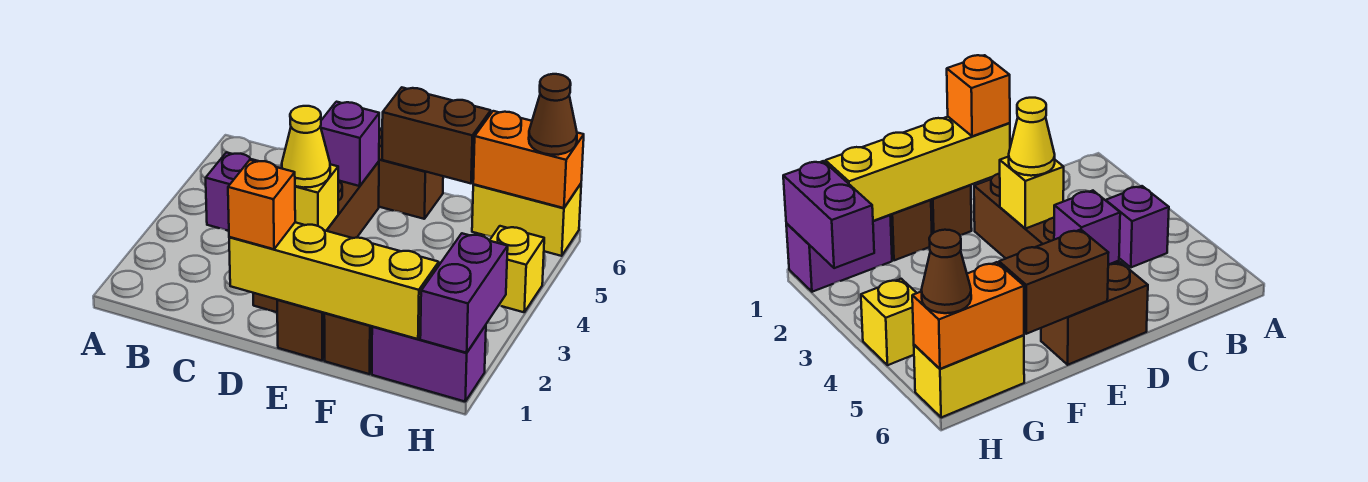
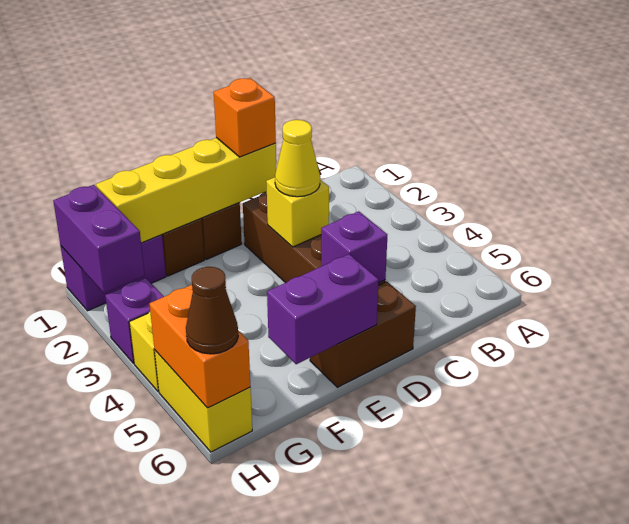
purple brick B4 level 1 -> purple brick H3 level 1
brown brick E6:F6 level 2 -> purple brick E6:F6 level 2
yellow brick G6:H6 level 1 -> yellow brick H5:H6 level 1
orange brick G6:H6 level 2 -> orange brick H5:H6 level 2

